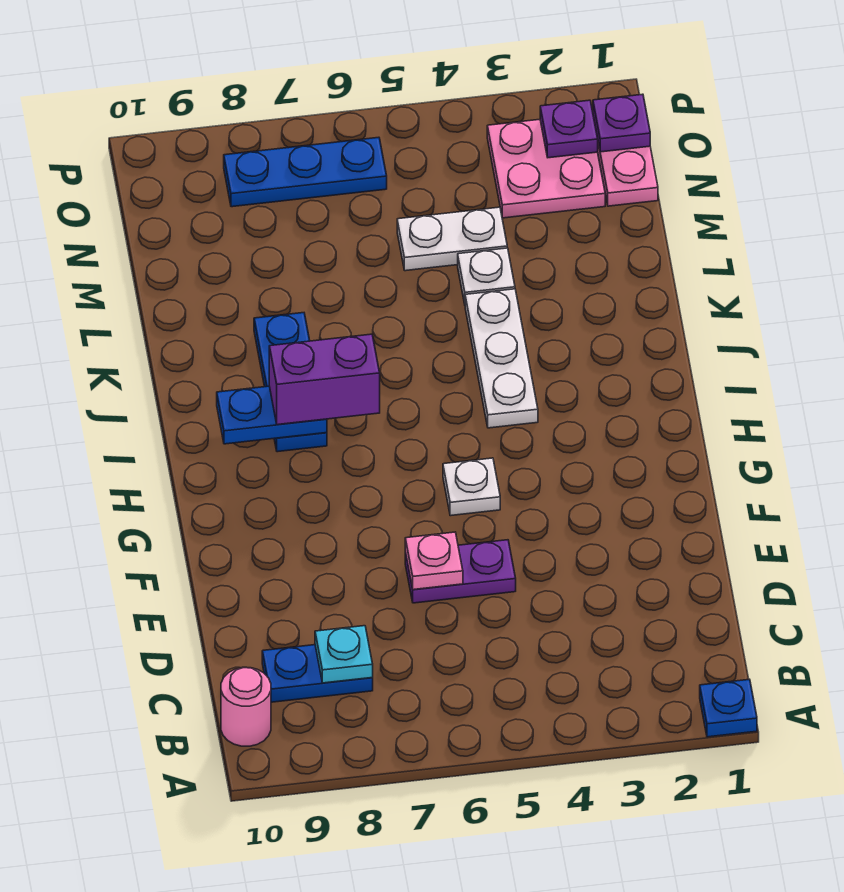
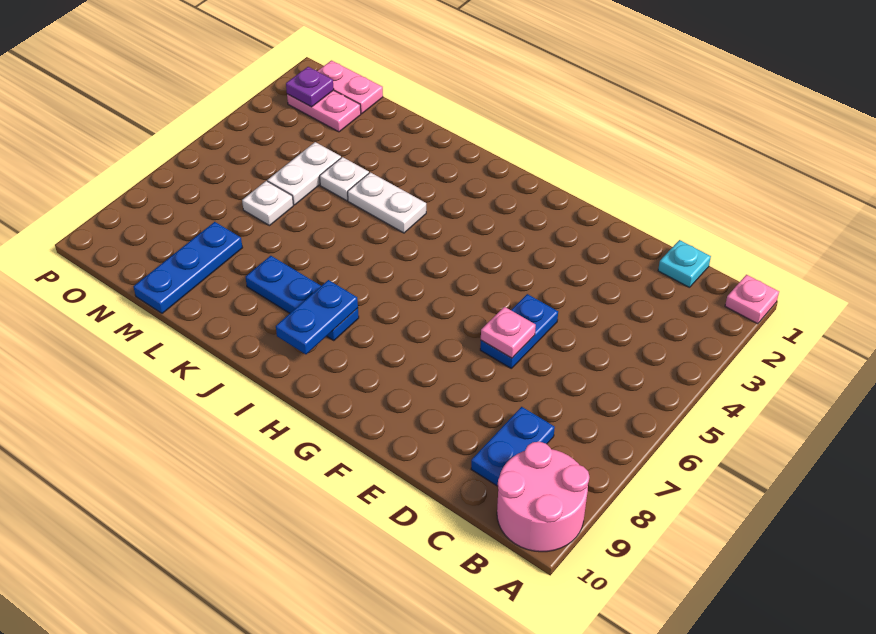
blue plate A1 level 1 -> pink plate A1 level 1
pink round brick B10 level 1 -> pink round brick A9:B10 level 1
cyan plate C8 level 2 -> cyan plate C1 level 1
purple plate E5:E6 level 1 -> blue plate E5:E6 level 1
white plate G5 level 1 -> white plate M6 level 1
white plate I4:K4 level 1 -> white plate J4:K4 level 1
purple brick I7:I8 level 3 -> none
pink plate N2:O3 level 1 -> pink plate N2:O2 level 1
purple plate O1 level 2 -> none
blue plate O6:O8 level 1 -> blue plate M8:M10 level 1

